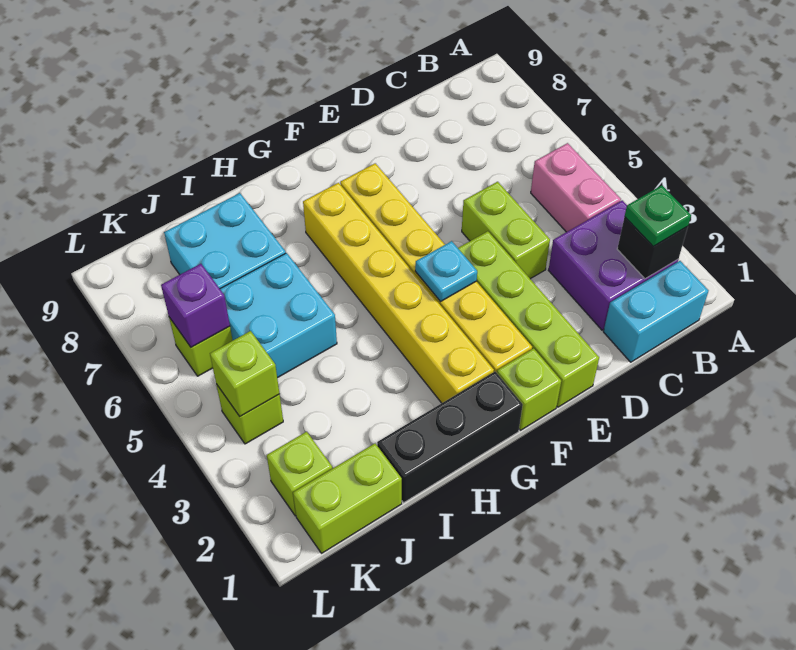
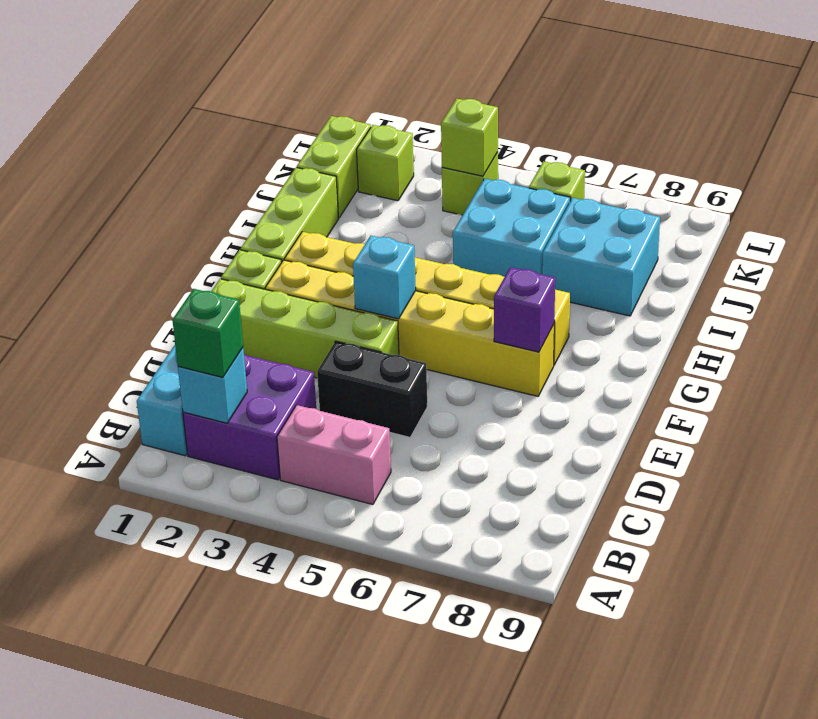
black brick B2 level 2 -> cyan brick B2 level 2
green plate B2 level 3 -> green brick B2 level 3
lime brick D4:D5 level 1 -> black brick D4:D5 level 1
cyan plate F4 level 2 -> cyan brick F4 level 2
black brick G1:I1 level 1 -> lime brick G1:I1 level 1
purple brick K6 level 2 -> purple brick F7 level 2

